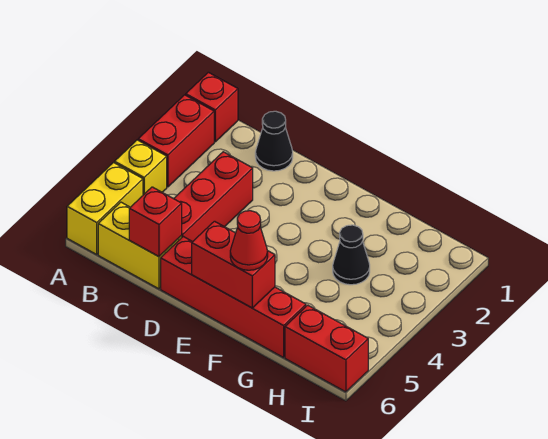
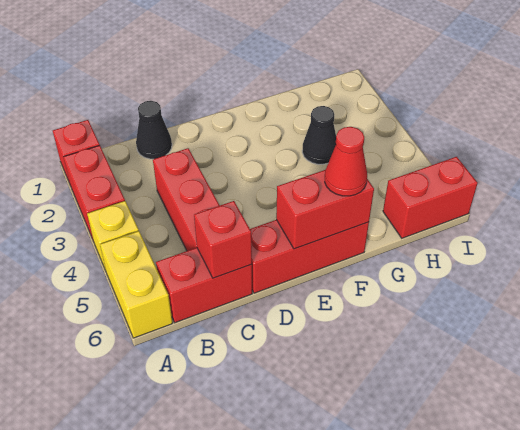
yellow brick B6:C6 level 1 -> red brick B6:C6 level 1
red brick D6:G6 level 1 -> red brick D6:F6 level 1

